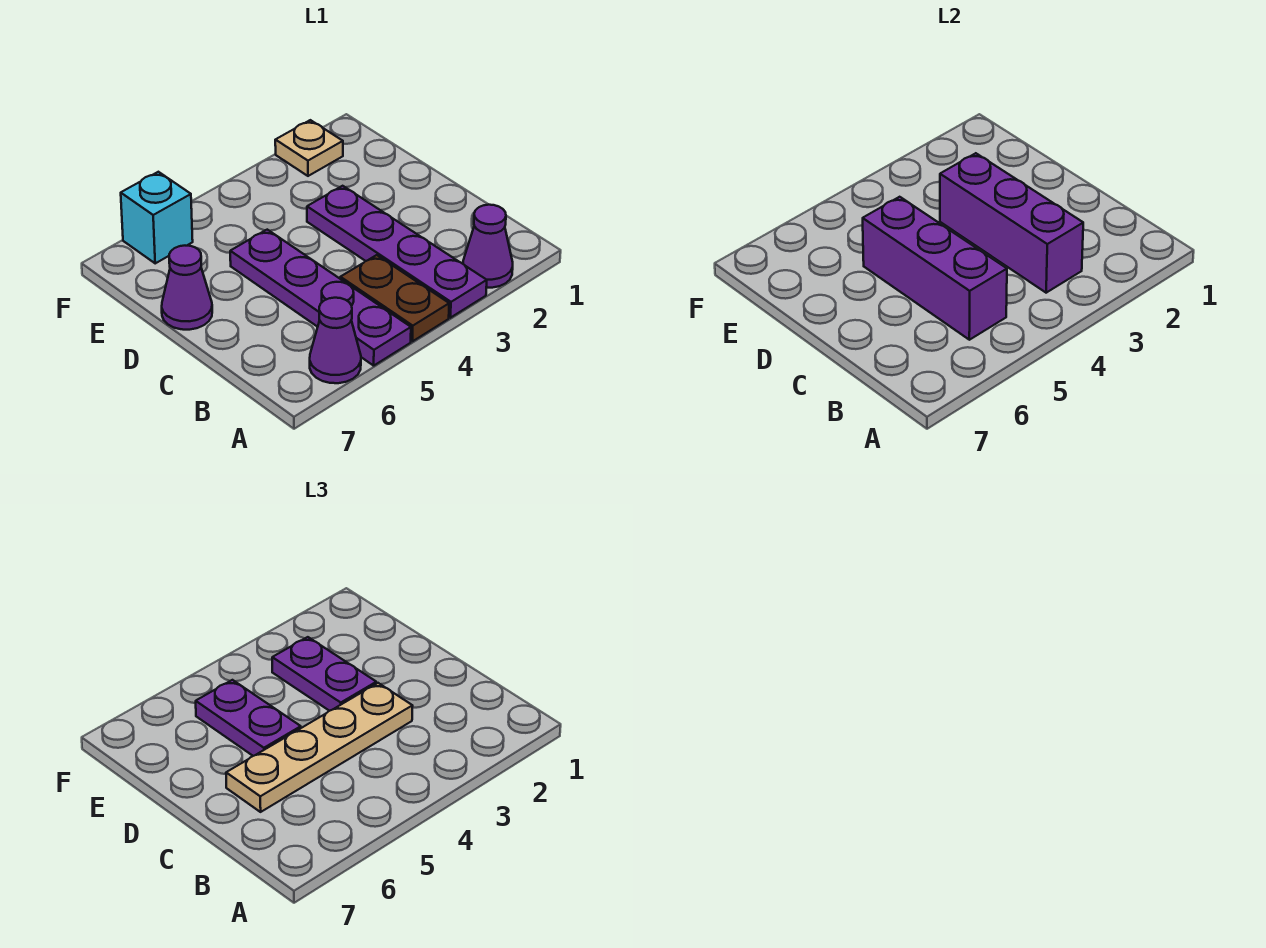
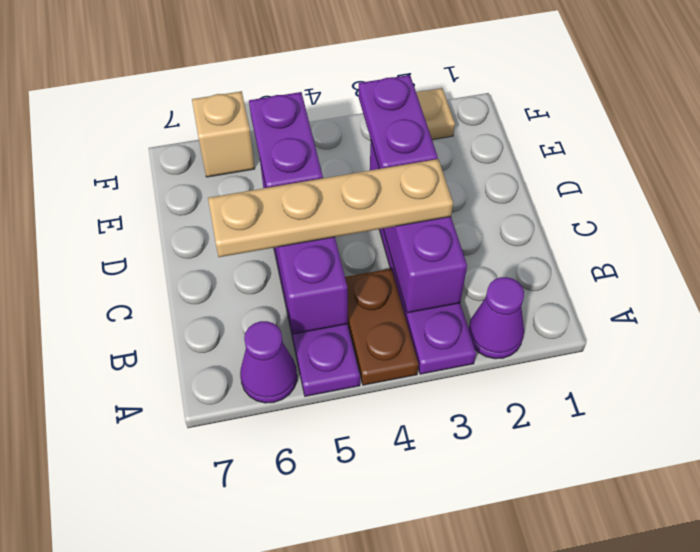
purple cone D7 level 1 -> none
cyan brick F6 level 1 -> tan brick F6 level 1

